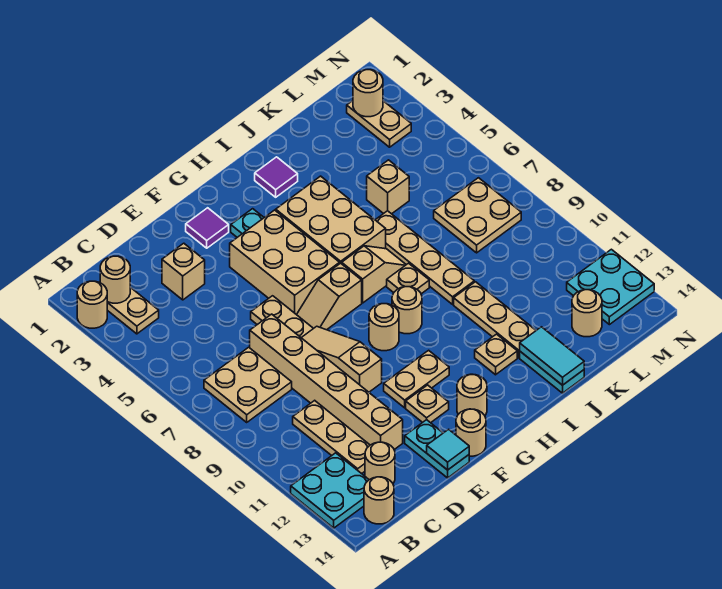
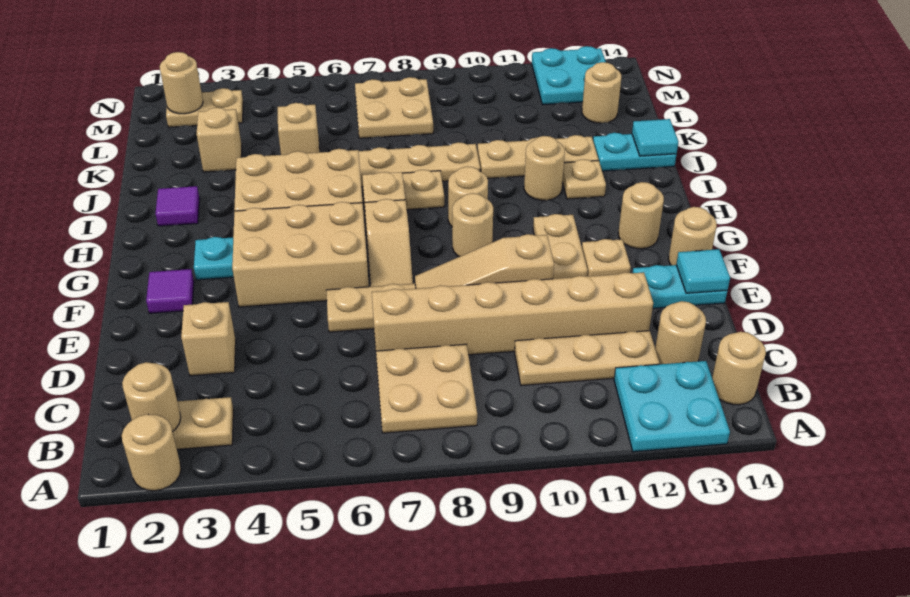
none -> tan round brick I11 level 1
cyan tile J13:J14 level 2 -> cyan tile J14 level 2
none -> tan brick K3 level 1

